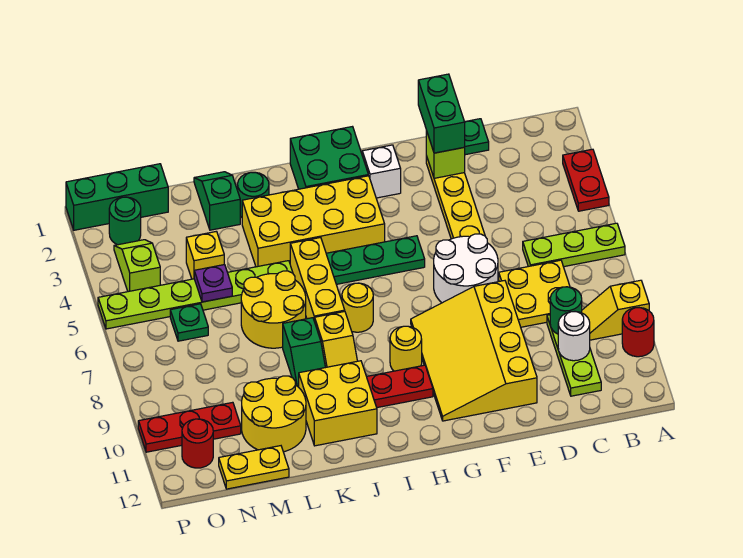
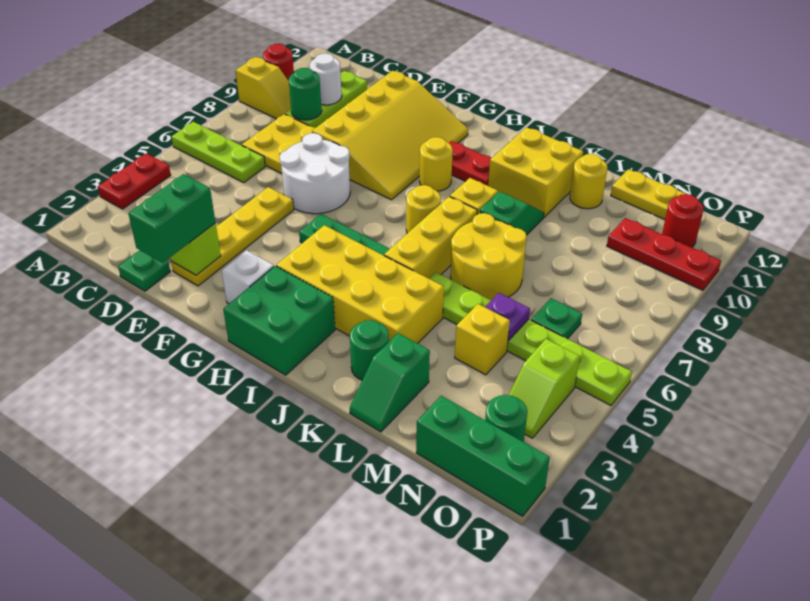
yellow round brick L10:M11 level 1 -> yellow round brick L11 level 1

